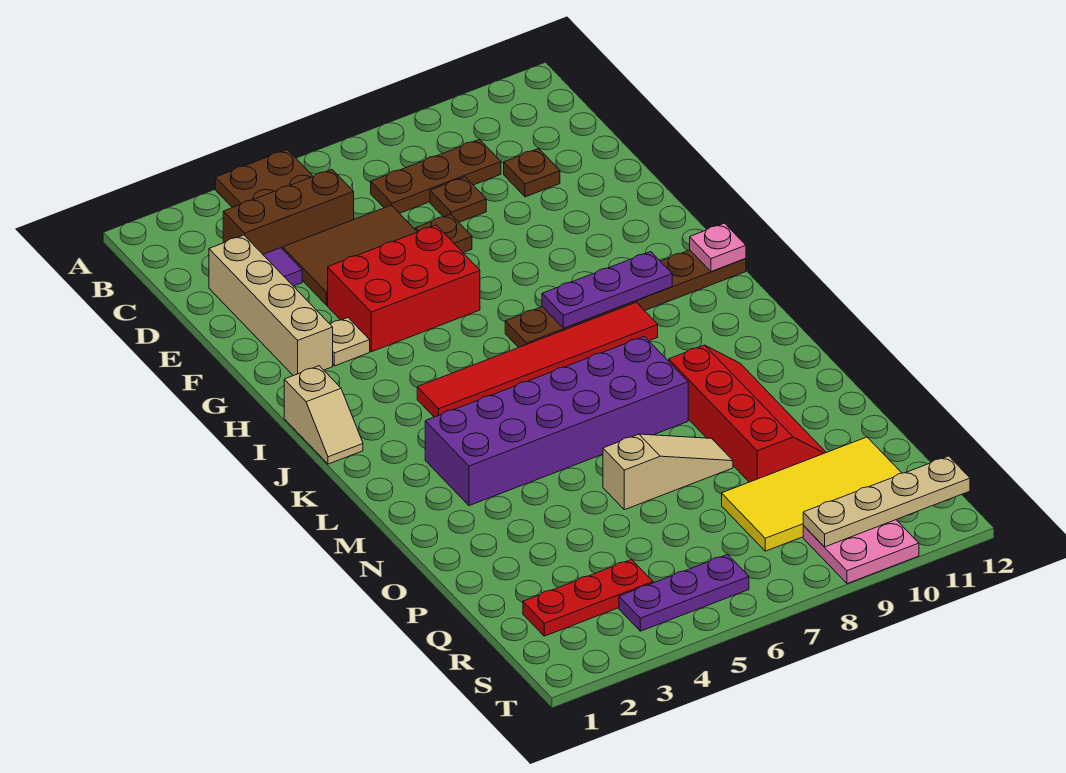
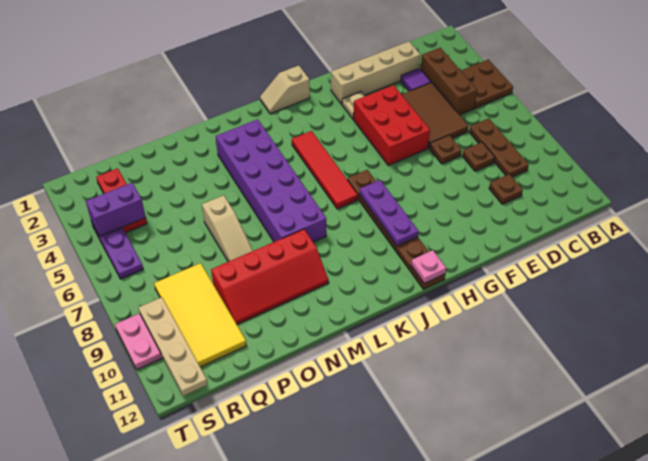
red tile J4:J9 level 1 -> red tile J4:J7 level 1
none -> purple brick R4:S4 level 2

